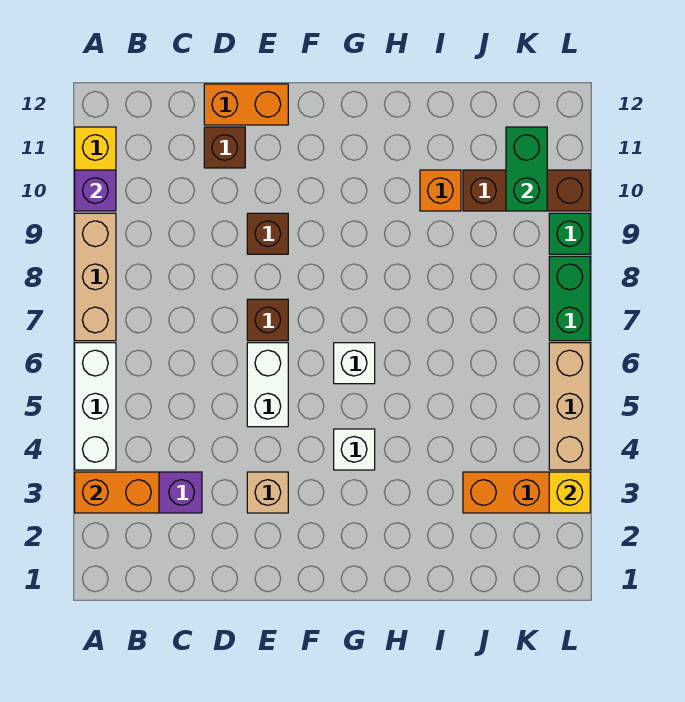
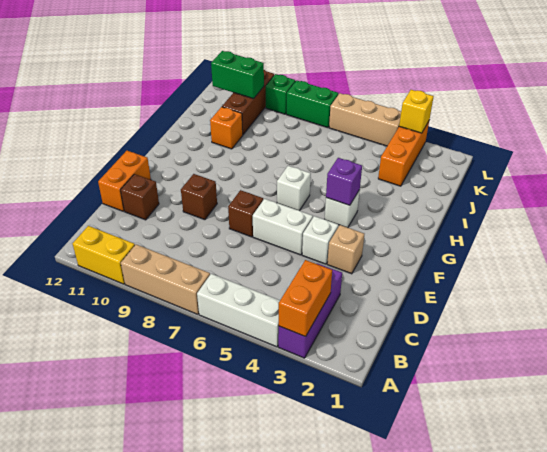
purple brick A10 level 2 -> purple brick G4 level 2
none -> white brick E4 level 1

